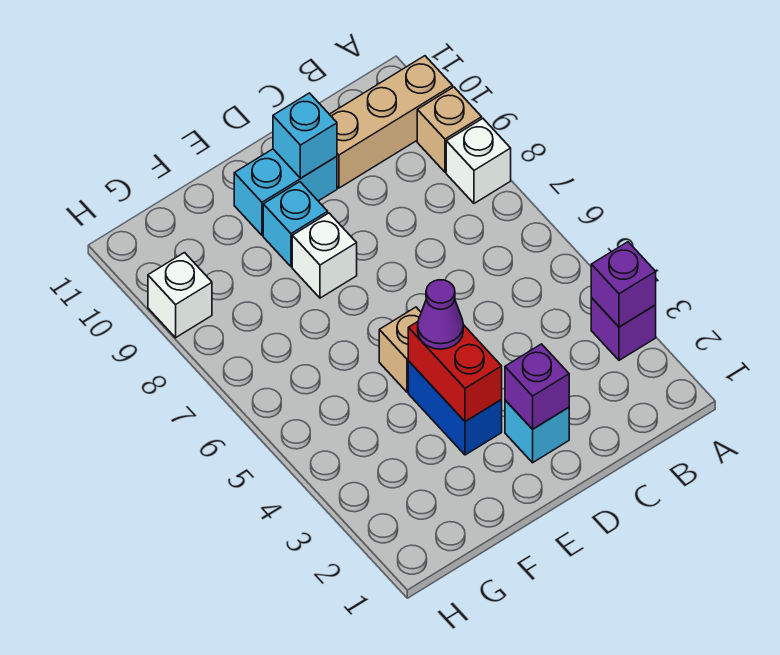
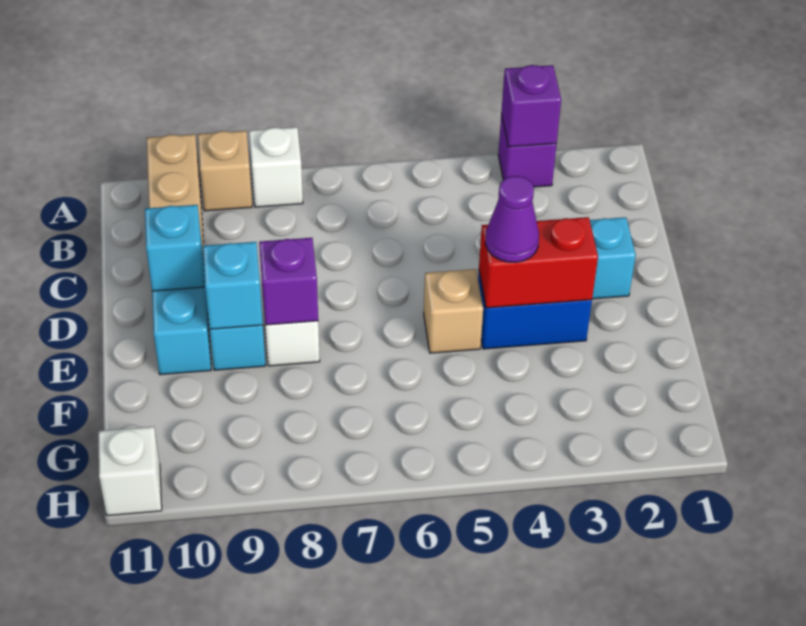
purple brick D2 level 2 -> purple brick E8 level 2
none -> cyan brick E9 level 2
white brick H9 level 1 -> white brick H11 level 1

